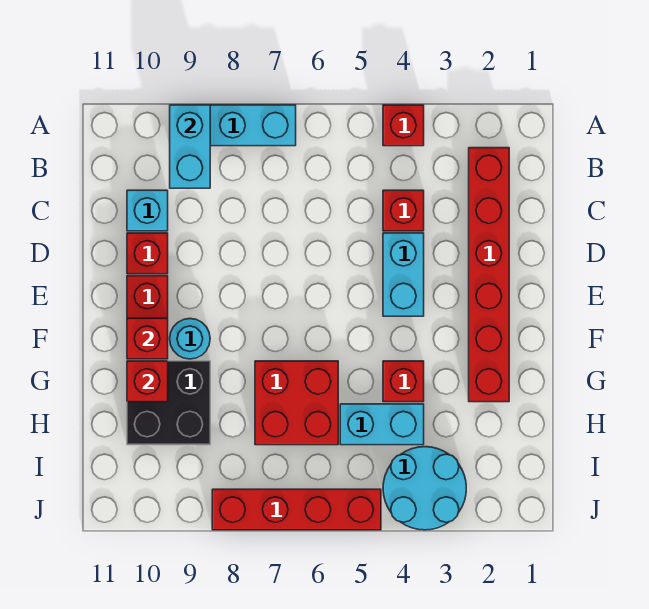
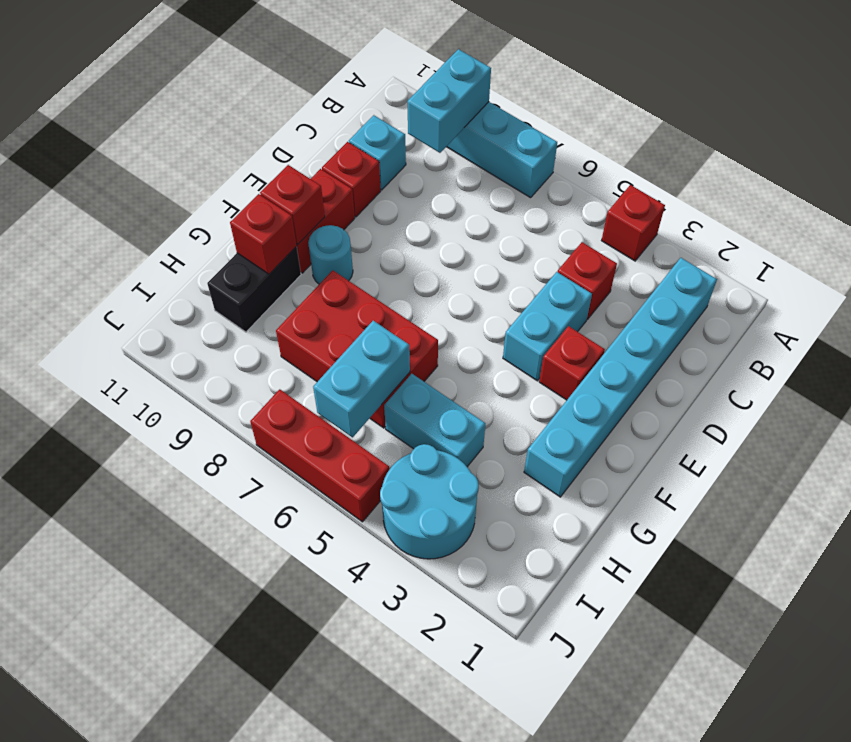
red brick B2:G2 level 1 -> cyan brick B2:G2 level 1
red brick G4 level 1 -> red brick E3 level 1
red brick G6:H7 level 1 -> red brick G6:H8 level 1
black brick G9:H10 level 1 -> black brick G10:H10 level 1
none -> cyan brick H6:I6 level 2
red brick J5:J8 level 1 -> red brick J5:J7 level 1

